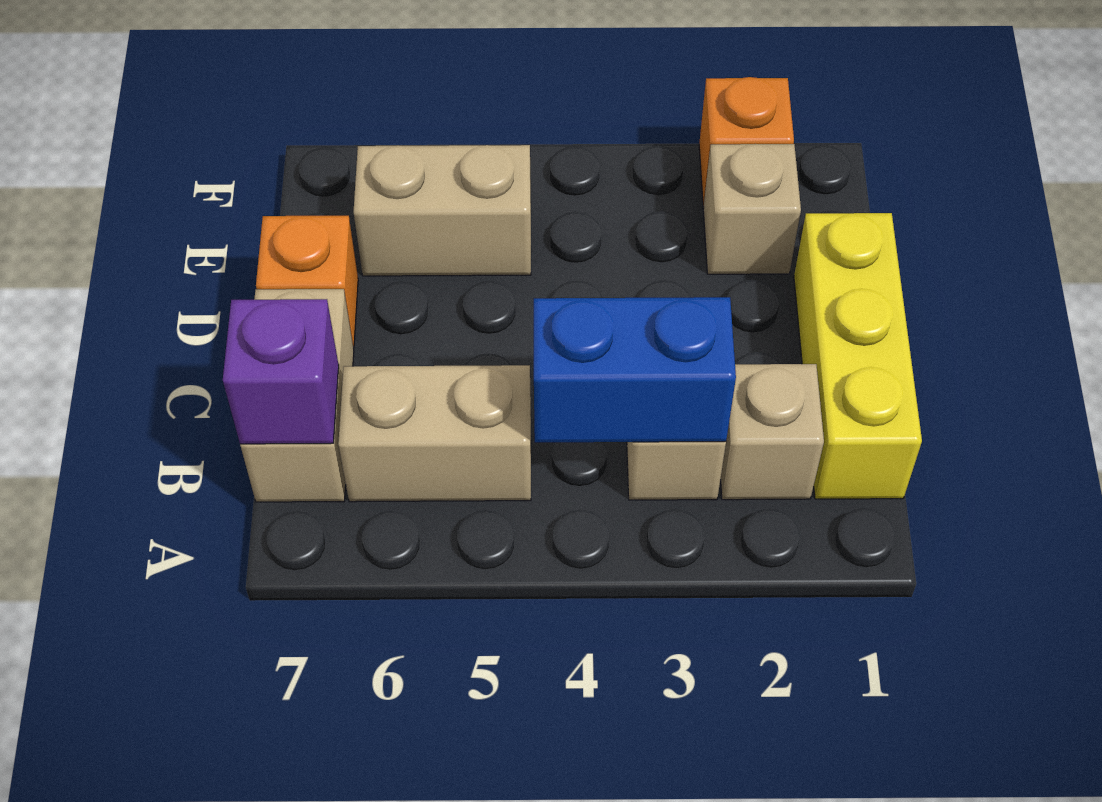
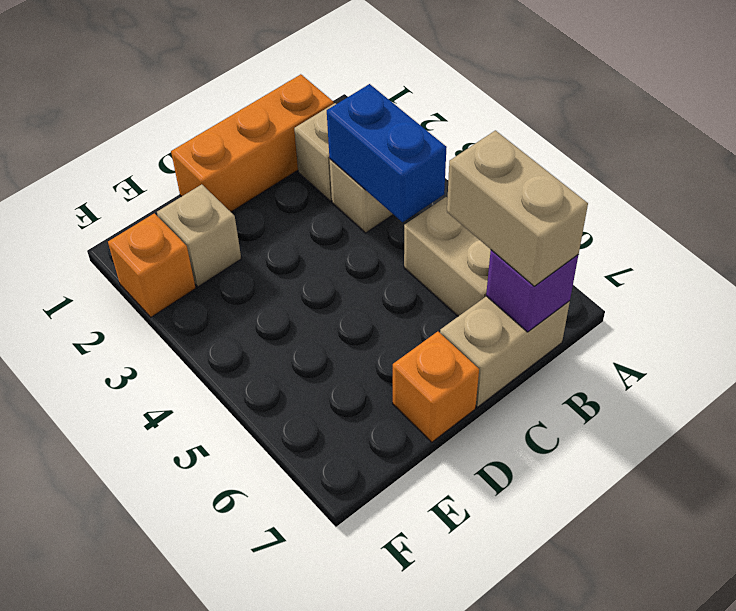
yellow brick B1:D1 level 1 -> orange brick B1:D1 level 1
tan brick E5:E6 level 1 -> tan brick B6:B7 level 3

